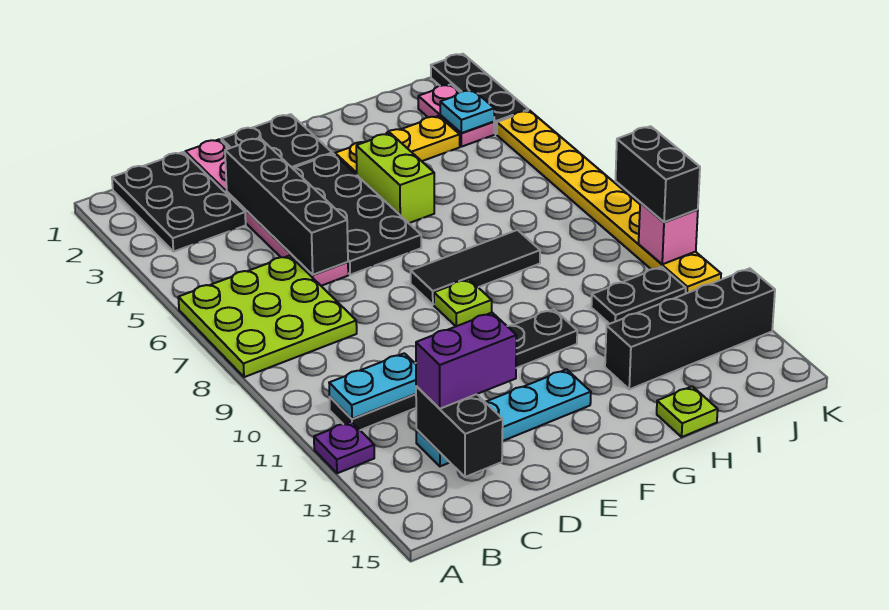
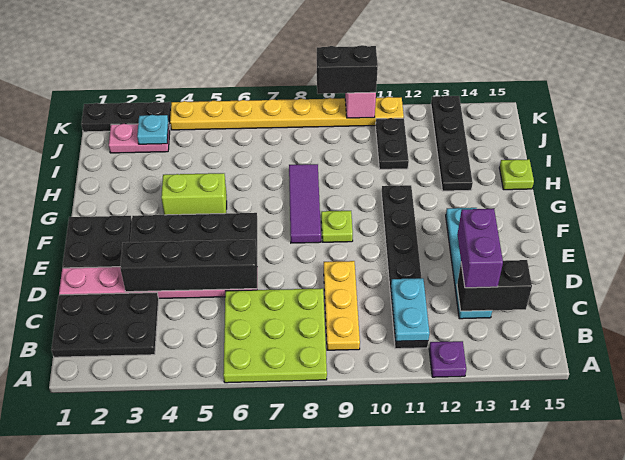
black tile F8:H8 level 1 -> purple tile F8:H8 level 1
yellow plate G3:I3 level 1 -> yellow plate B9:D9 level 1
black brick H13:K13 level 1 -> black plate H13:K13 level 1

